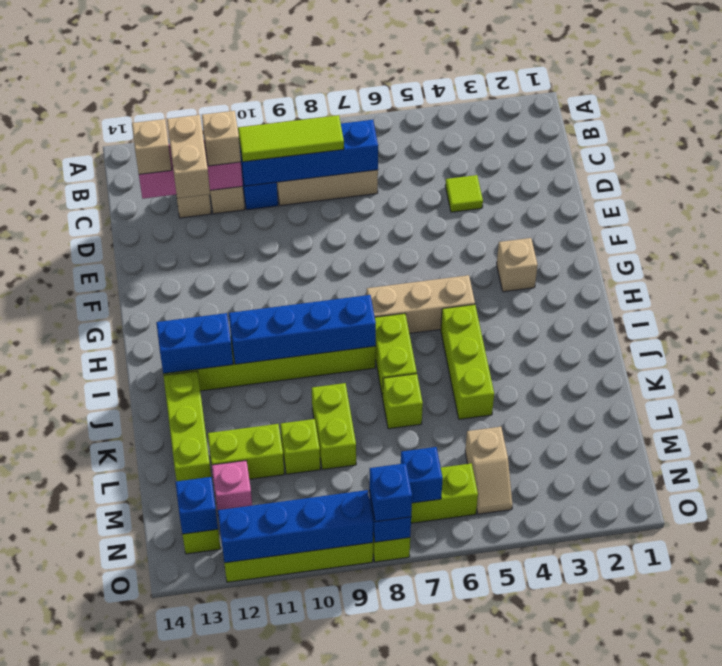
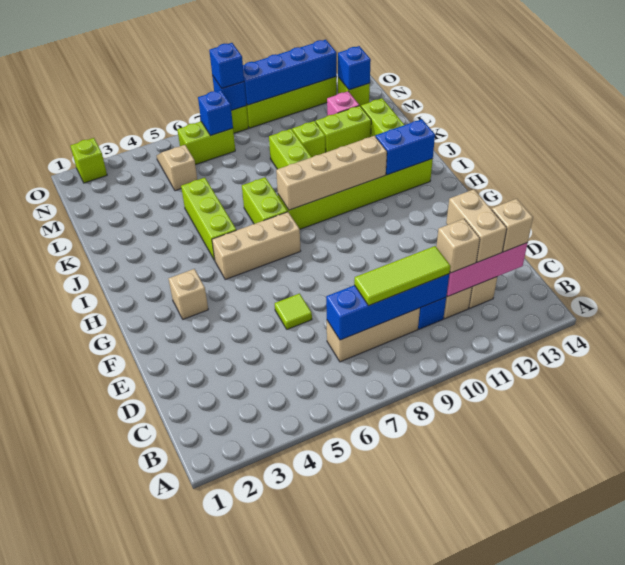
lime tile D4 level 1 -> lime tile E6 level 1
blue brick I8:I11 level 2 -> tan brick I8:I11 level 2
lime brick K7 level 1 -> lime brick O2 level 1

